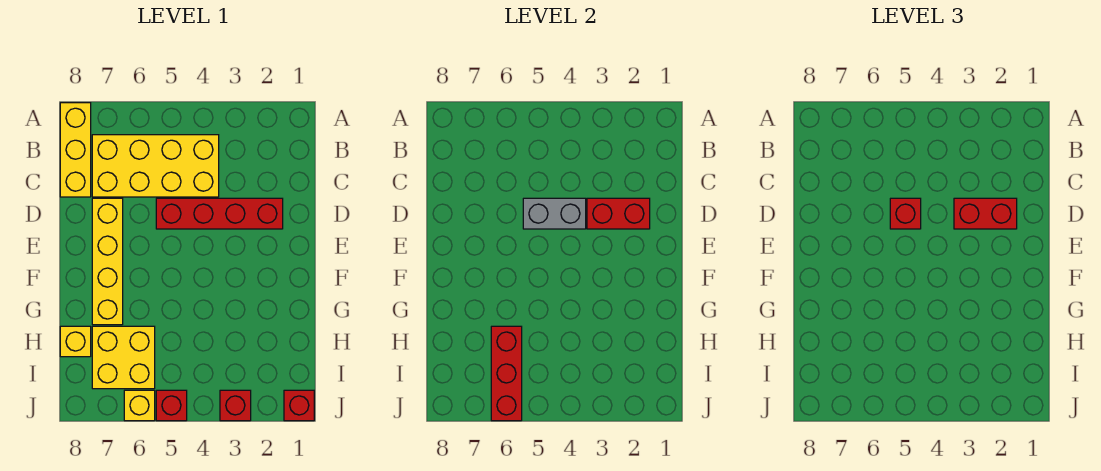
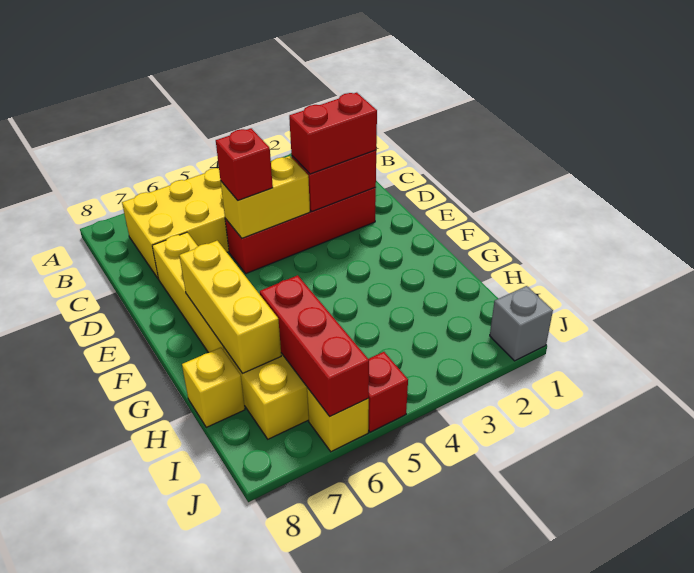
yellow brick A8:C8 level 1 -> yellow brick F7:H7 level 2
grey brick D4:D5 level 2 -> yellow brick D4:D5 level 2
red brick J1 level 1 -> grey brick J1 level 1
red brick J3 level 1 -> none

